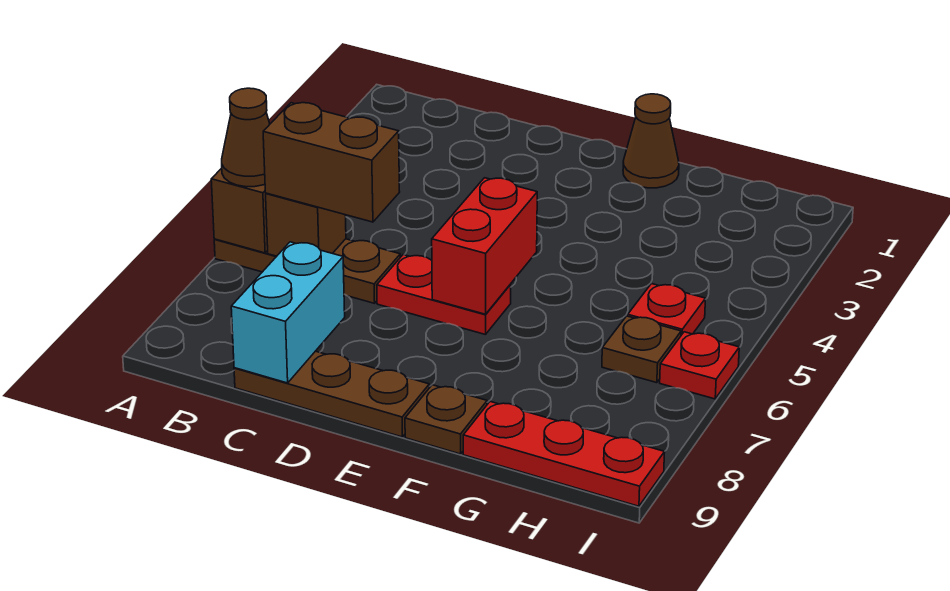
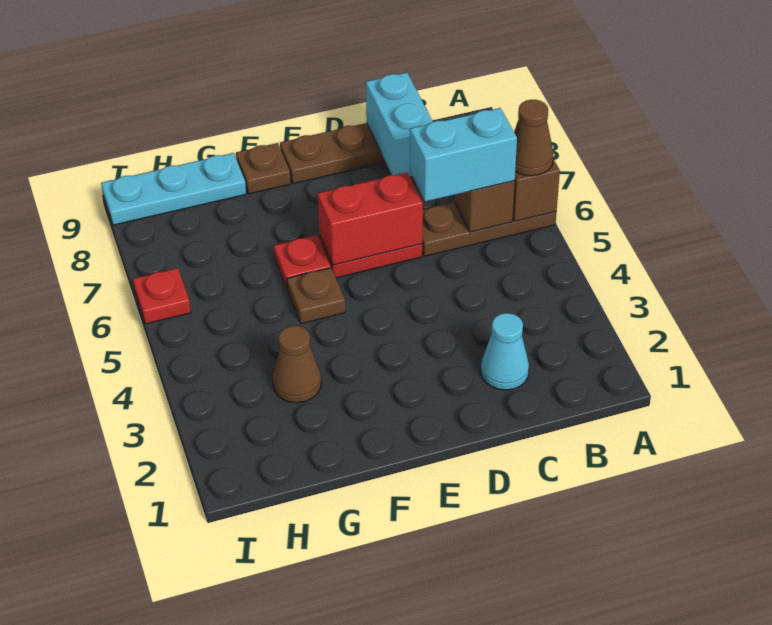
brown brick B6:C6 level 3 -> cyan brick B6:C6 level 3
none -> cyan cone C2 level 1
red brick E5:E6 level 2 -> red brick D6:E6 level 2
brown cone F1 level 1 -> brown cone G3 level 1
red plate G9:I9 level 1 -> cyan plate G9:I9 level 1
red plate H5 level 1 -> red plate F6 level 1
brown plate H6 level 1 -> brown plate F5 level 1

